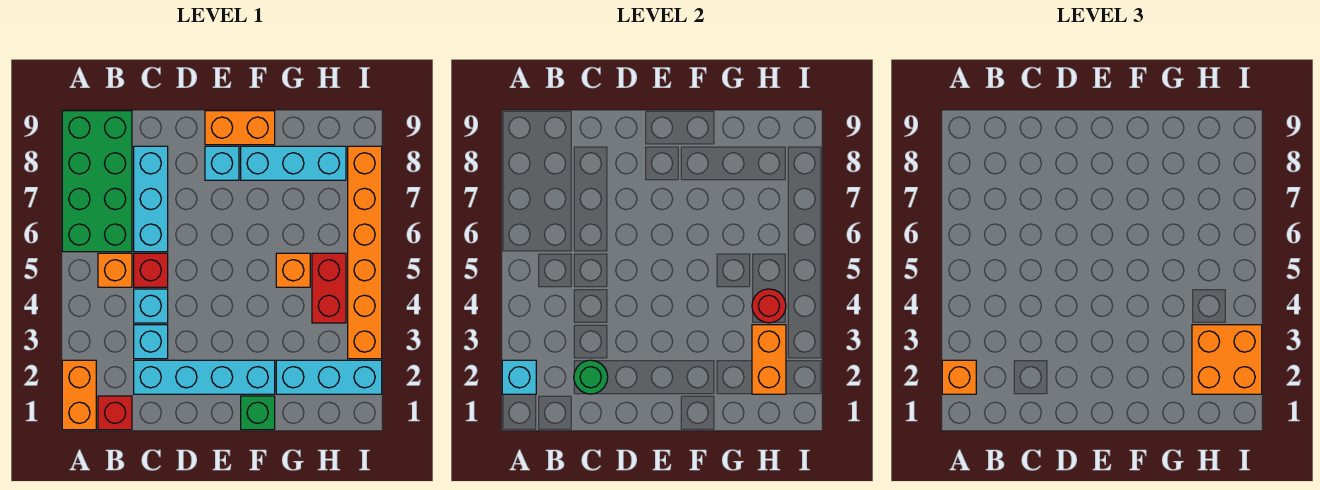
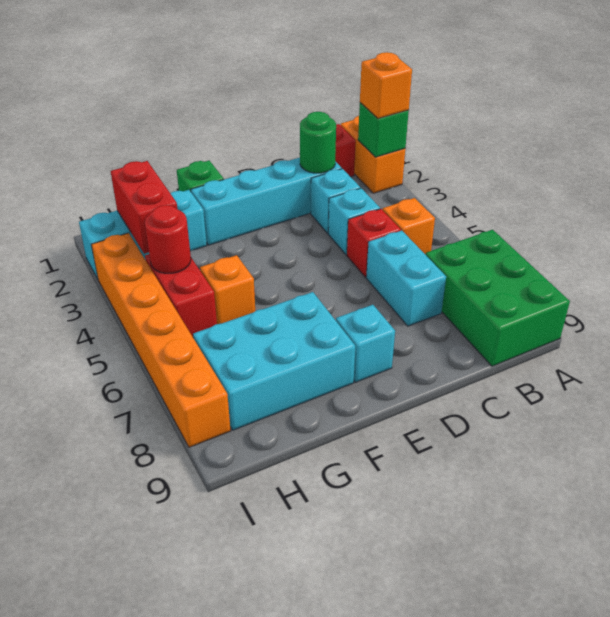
cyan brick A2 level 2 -> green brick A2 level 2
green brick A6:B9 level 1 -> green brick A7:B9 level 1
cyan brick C6:C8 level 1 -> cyan brick C6:C7 level 1
orange brick E9:F9 level 1 -> none
cyan brick F8:H8 level 1 -> cyan brick F7:H8 level 1
orange brick H2:H3 level 2 -> red brick H2:H3 level 2
orange brick H2:I3 level 3 -> none

